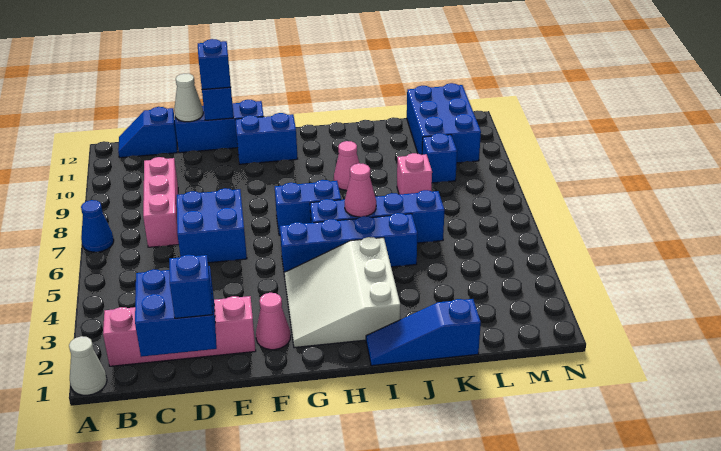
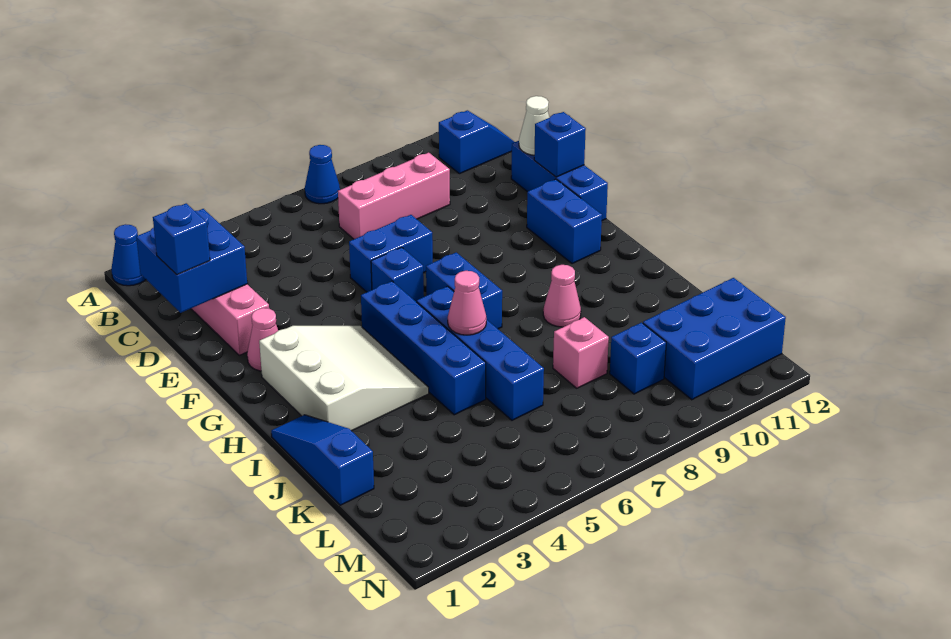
white cone A1 level 1 -> blue cone A1 level 1
blue slope B12:C12 level 1 top C -> blue slope B11:B12 level 1 top 11
blue brick D6:E7 level 1 -> blue brick E6:E7 level 1
blue brick E12 level 3 -> blue brick F6 level 1
white slope G2:I4 level 1 top I -> white slope G2:I4 level 1 top 2

